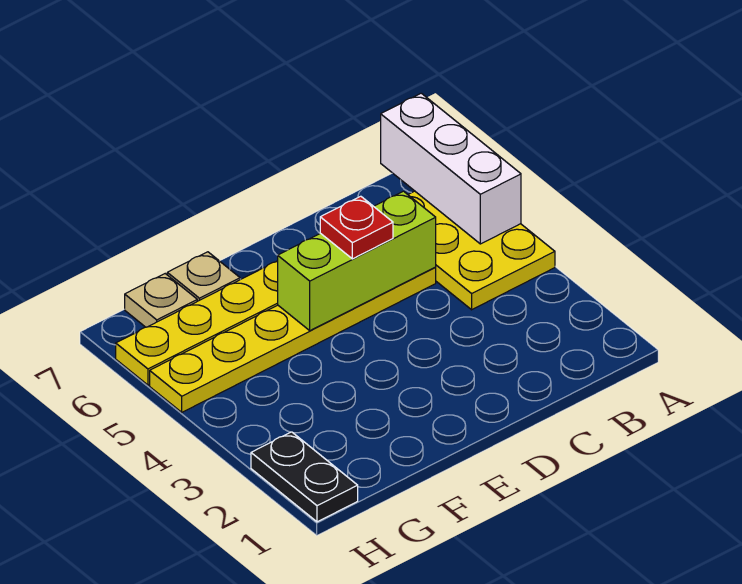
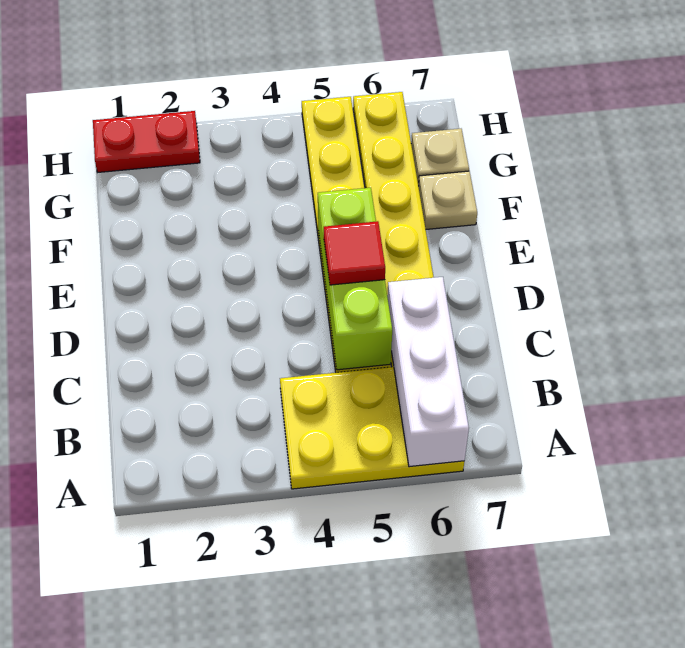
white brick A5:A7 level 2 -> white brick A6:C6 level 2
red plate D5 level 3 -> red tile D5 level 3
black plate H1:H2 level 1 -> red plate H1:H2 level 1

